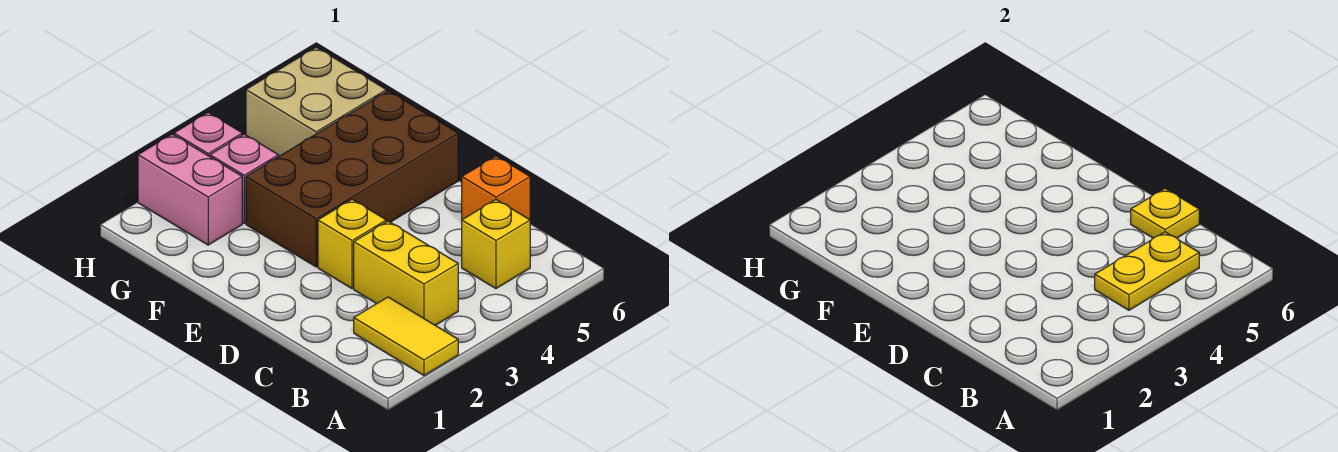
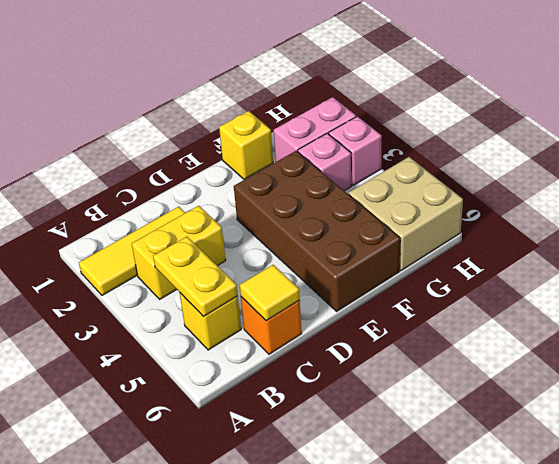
yellow tile A2:B2 level 1 -> yellow tile A2:C2 level 1
yellow plate C6 level 2 -> yellow tile C6 level 2
yellow brick D3 level 1 -> yellow brick F1 level 1

